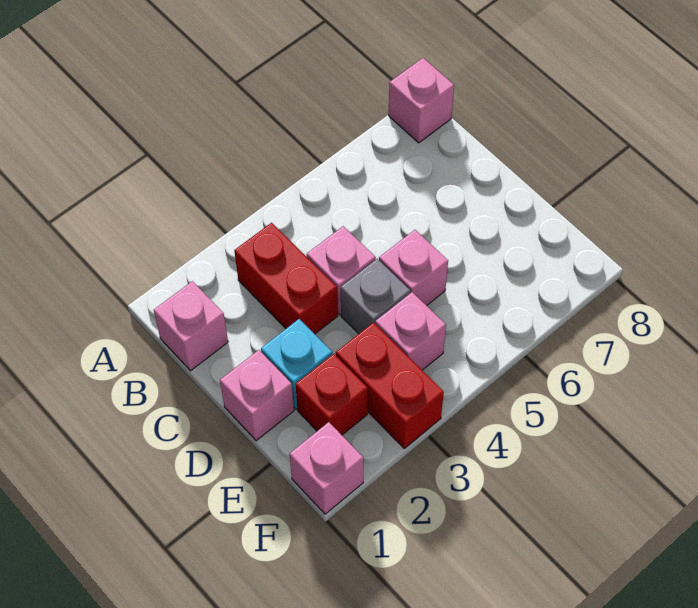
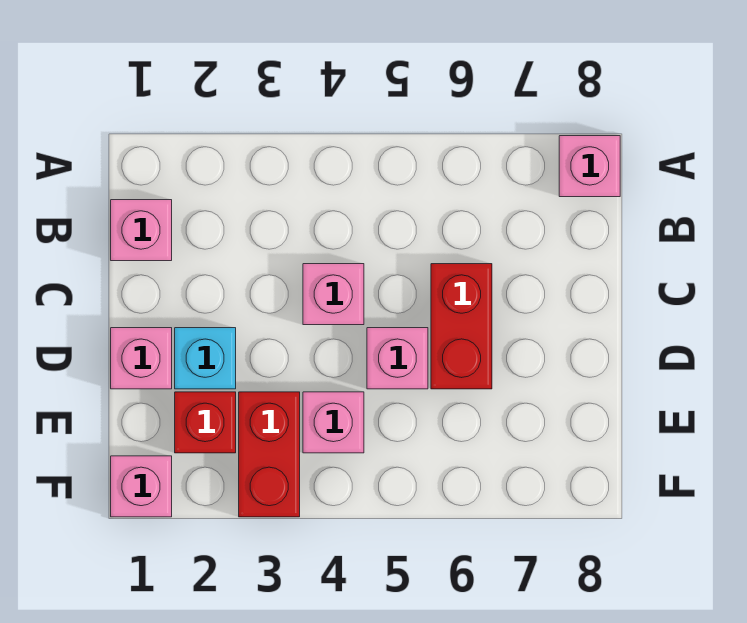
red brick B3:C3 level 1 -> red brick C6:D6 level 1
grey brick D4 level 1 -> none

